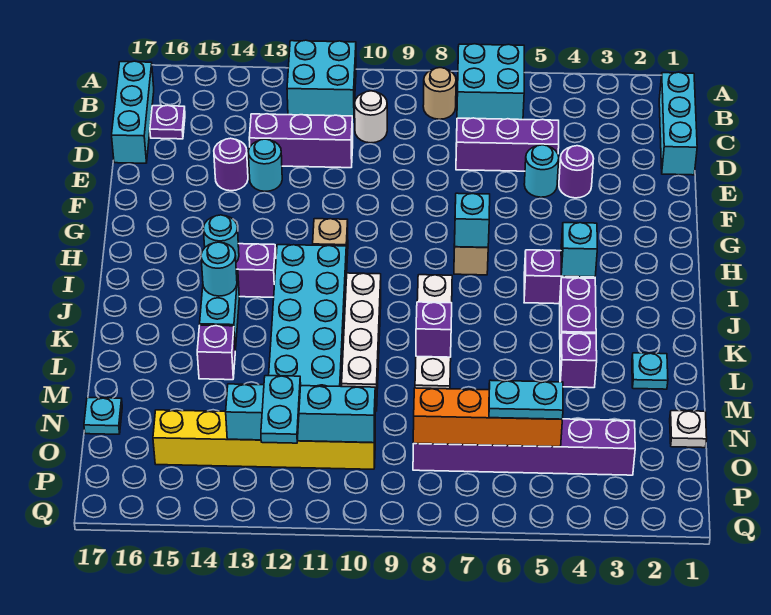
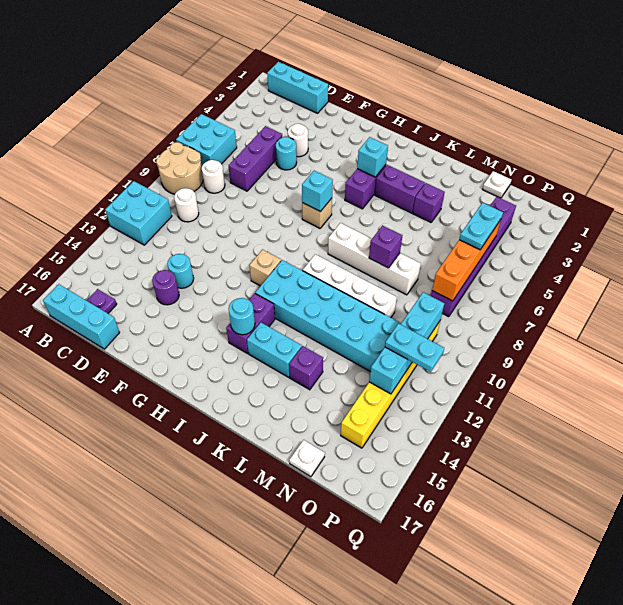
tan round brick B8 level 1 -> tan round brick A8:B9 level 1
none -> white round brick C8 level 1
purple brick D11:D13 level 1 -> none
purple round brick E4 level 1 -> white round brick E4 level 1
cyan round brick J14 level 2 -> none
cyan plate L2 level 1 -> none
cyan plate N17 level 1 -> white plate N17 level 1

